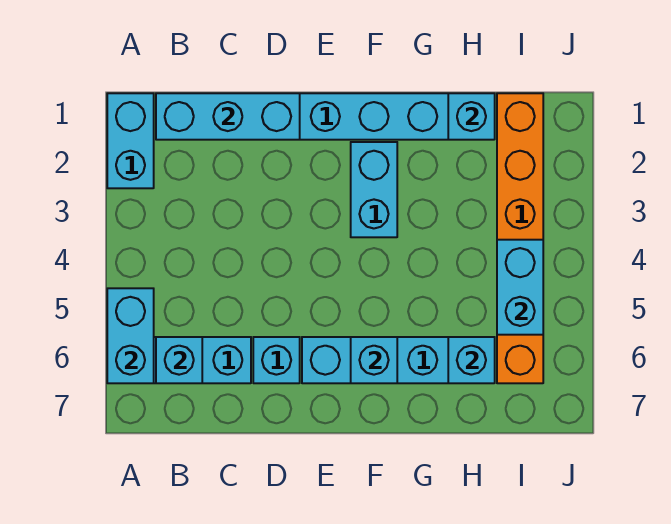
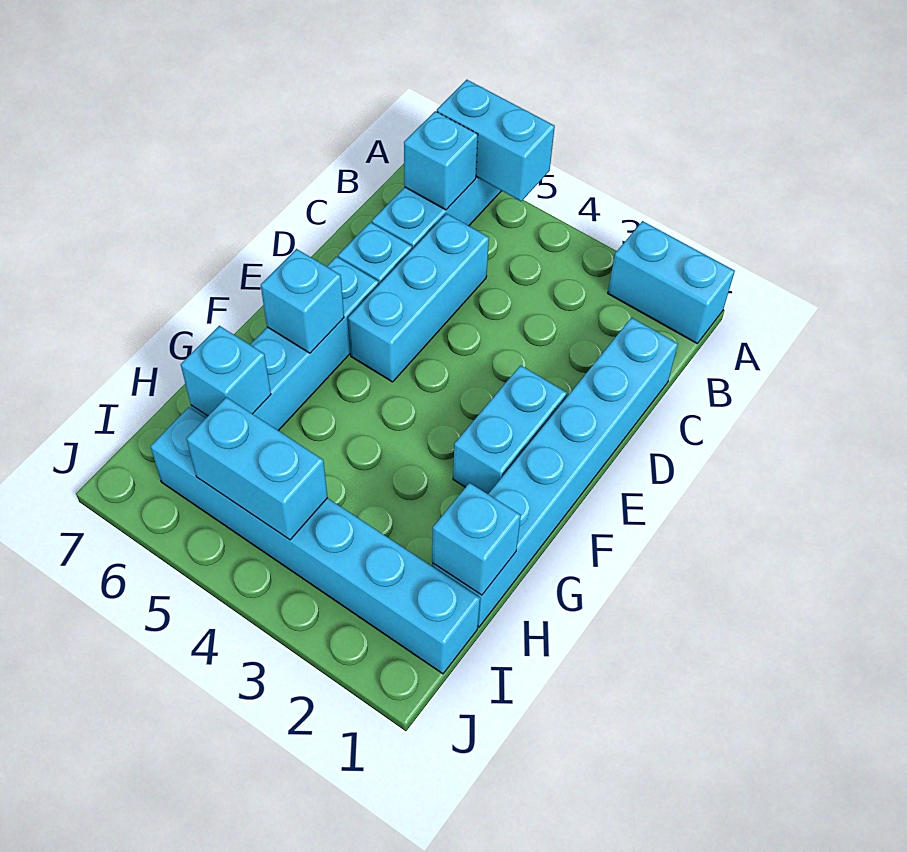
cyan brick B1:D1 level 2 -> cyan brick C5:E5 level 1
cyan brick F2:F3 level 1 -> cyan brick E2:F2 level 1
orange brick I1:I6 level 1 -> cyan brick I1:I6 level 1

